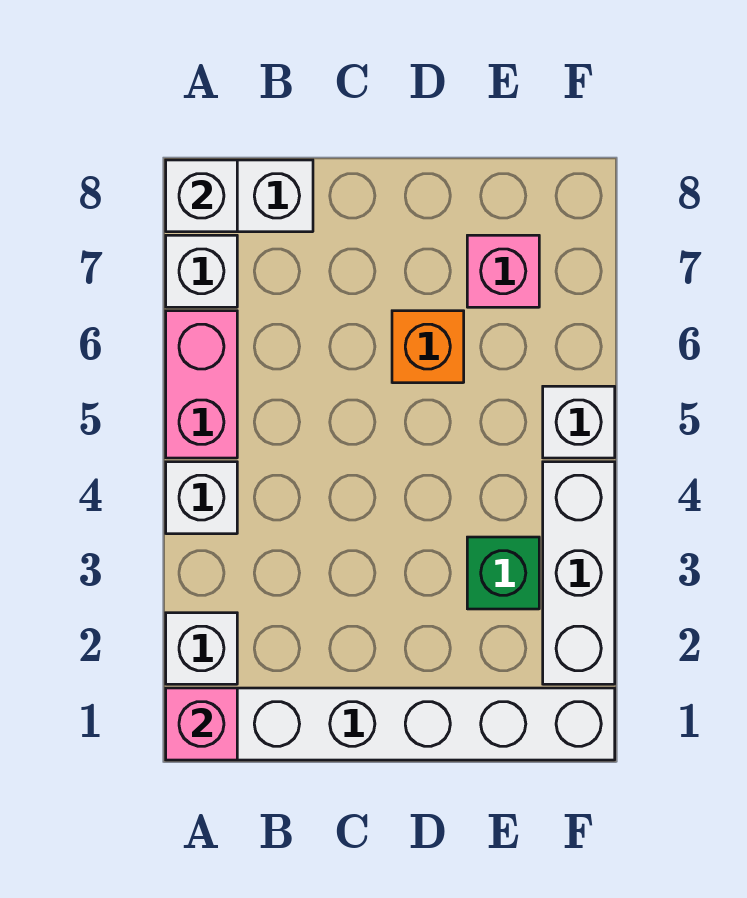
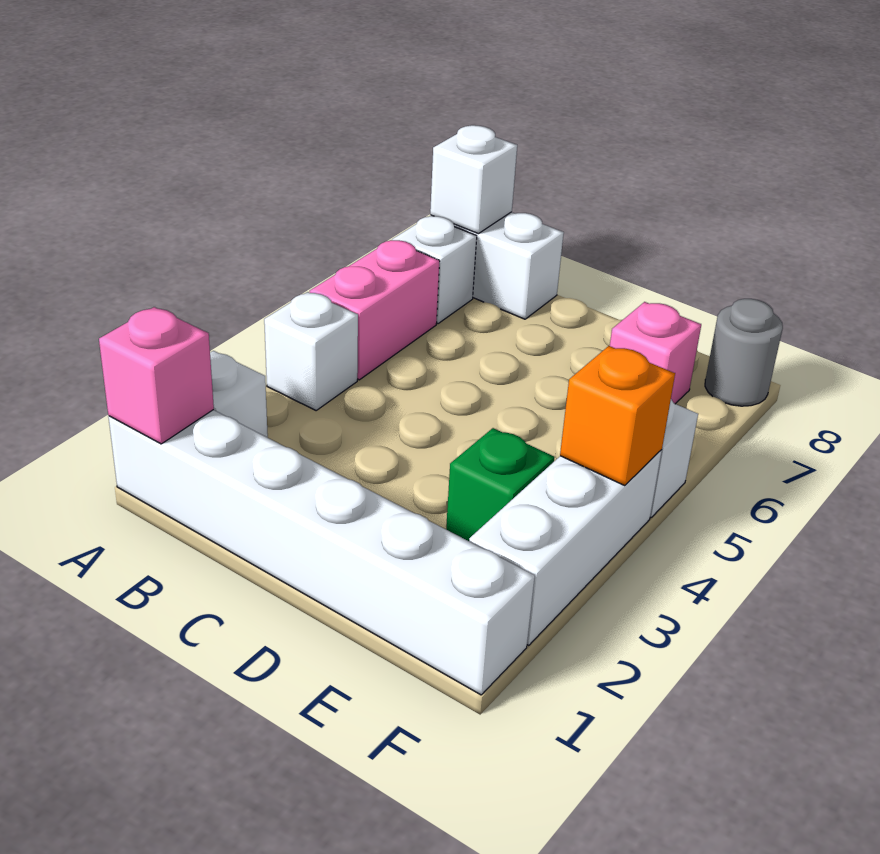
orange brick D6 level 1 -> orange brick F4 level 2
none -> grey round brick F8 level 1

